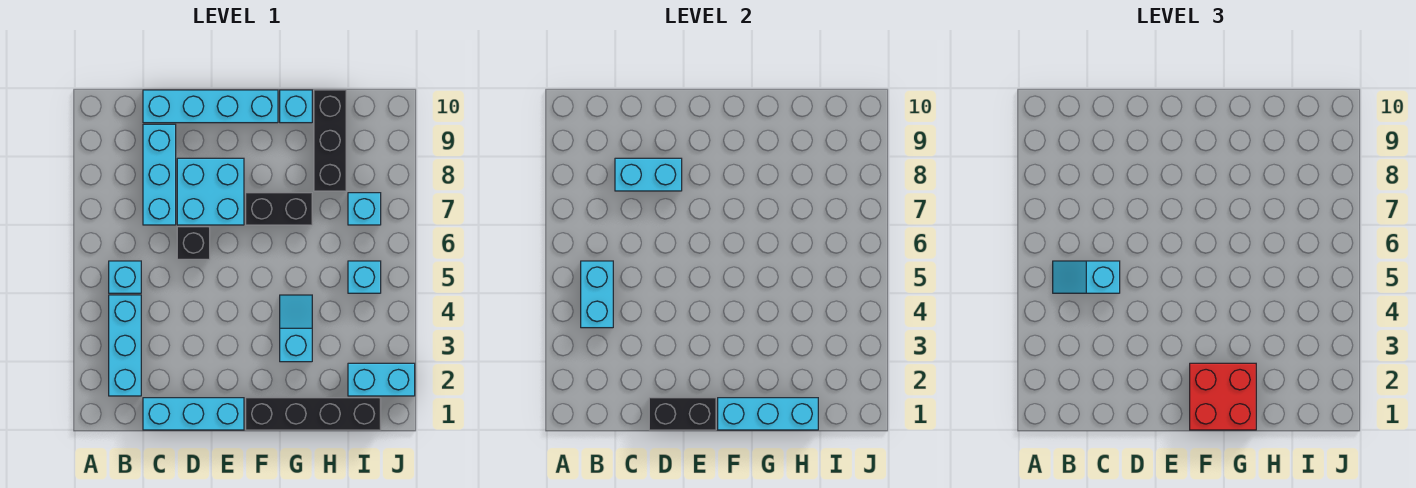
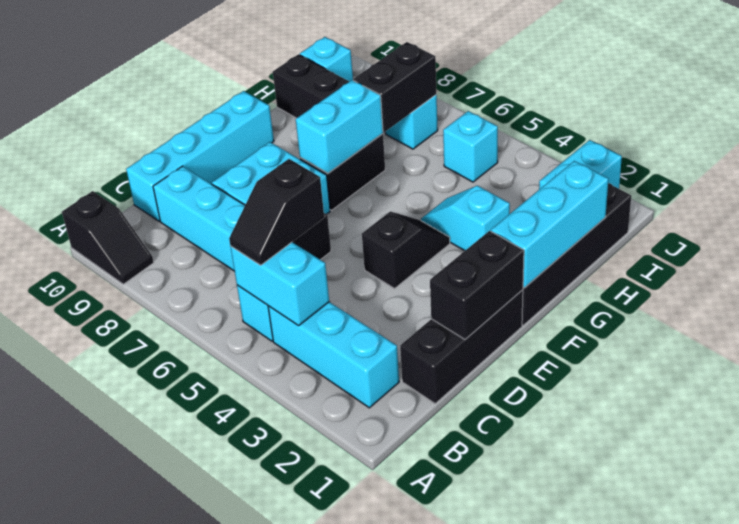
none -> black slope A9:A10 level 1 top 10
cyan slope B5:C5 level 3 top C -> black slope B5:C5 level 3 top C
cyan brick C1:E1 level 1 -> black brick C1:E1 level 1
cyan brick C8:D8 level 2 -> cyan brick F7:G7 level 2
none -> black slope E4:F4 level 1 top E
red brick F1:G2 level 3 -> none
cyan brick G10 level 1 -> cyan brick I10 level 1
none -> black brick H7:I7 level 2

